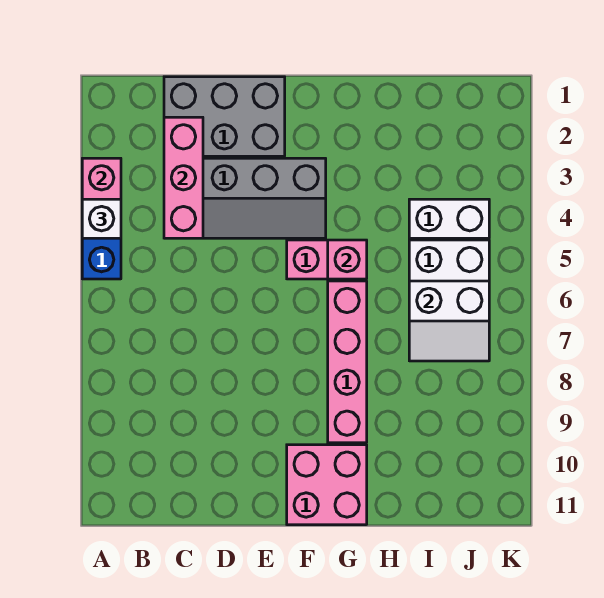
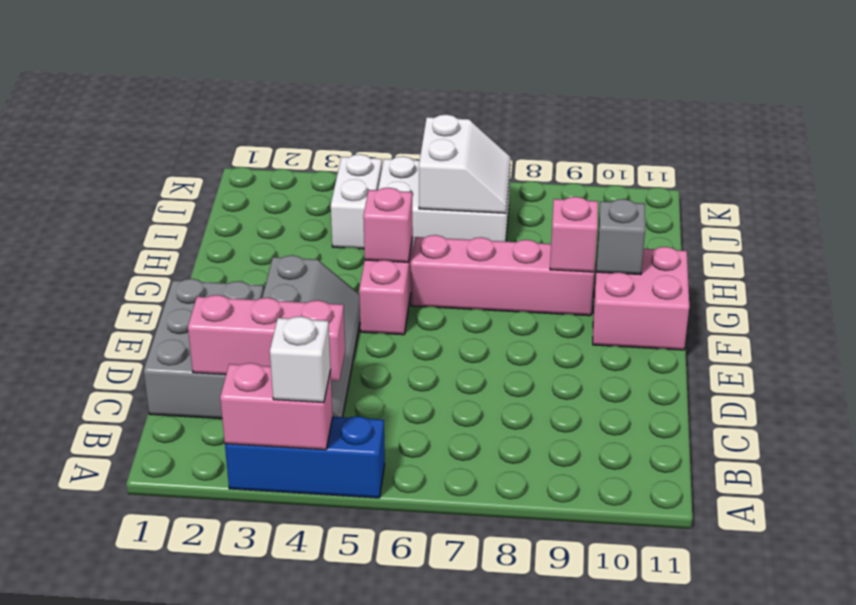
none -> pink brick G9 level 2
none -> grey brick G10 level 2

